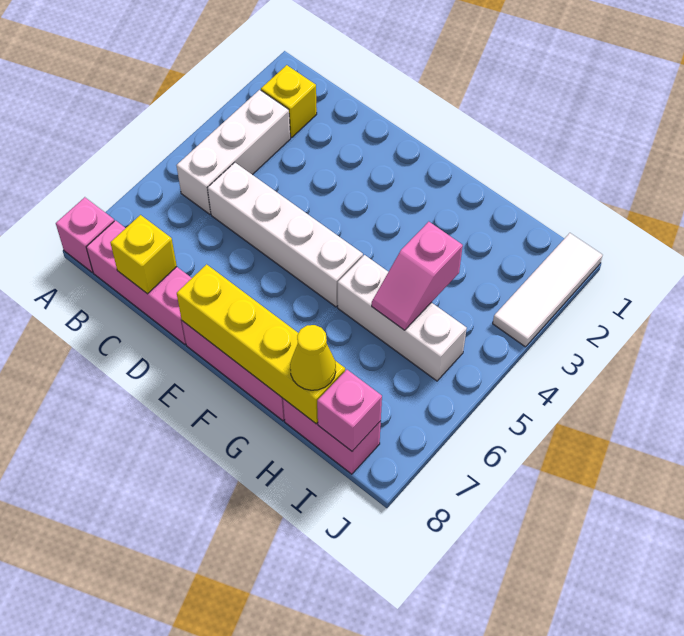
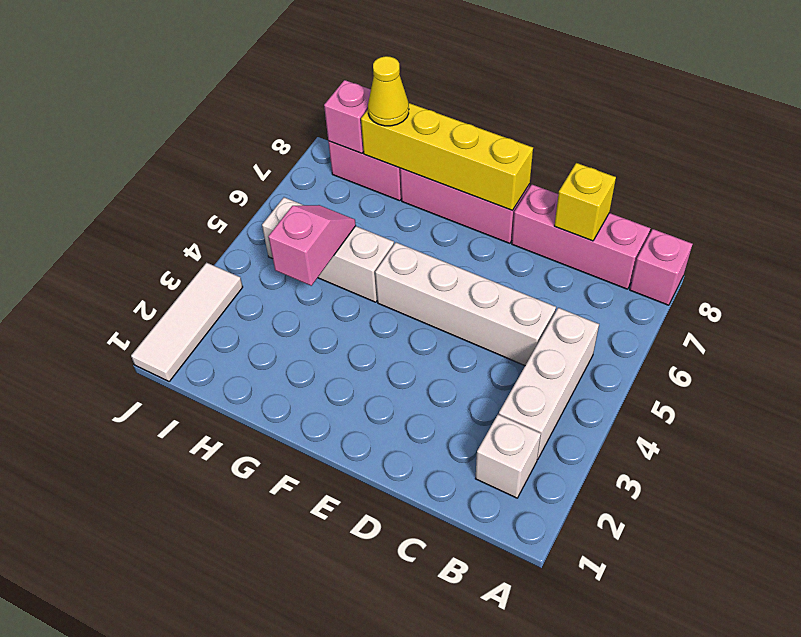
yellow brick B2 level 1 -> white brick B2 level 1

